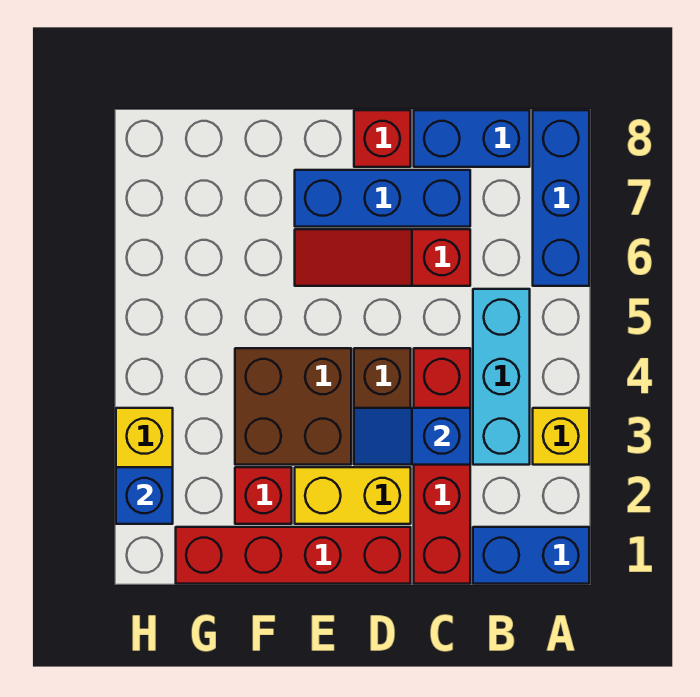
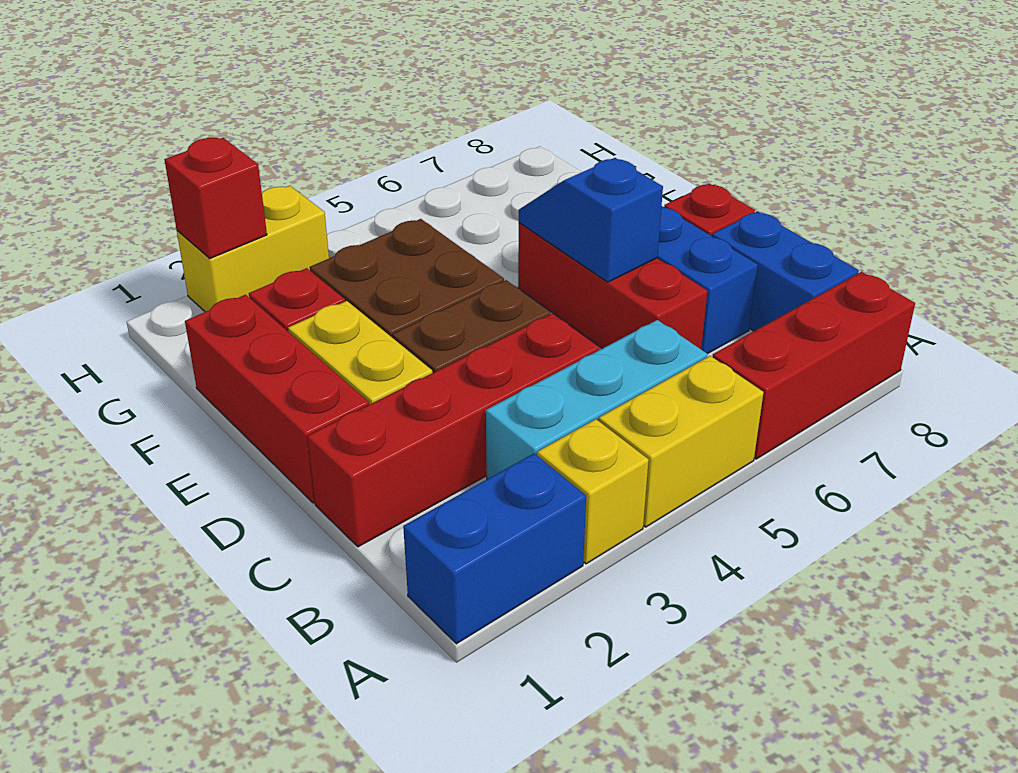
blue brick A1:B1 level 1 -> blue brick A1:A2 level 1
none -> yellow brick A4:A5 level 1
blue brick A6:A8 level 1 -> red brick A6:A8 level 1
blue slope C3:D3 level 2 top C -> blue slope D6:E6 level 2 top D
red slope C6:E6 level 1 top C -> red brick C6:E6 level 1
red brick D1:G1 level 1 -> red brick D1:F1 level 1
blue brick H2 level 2 -> red brick H2 level 2

